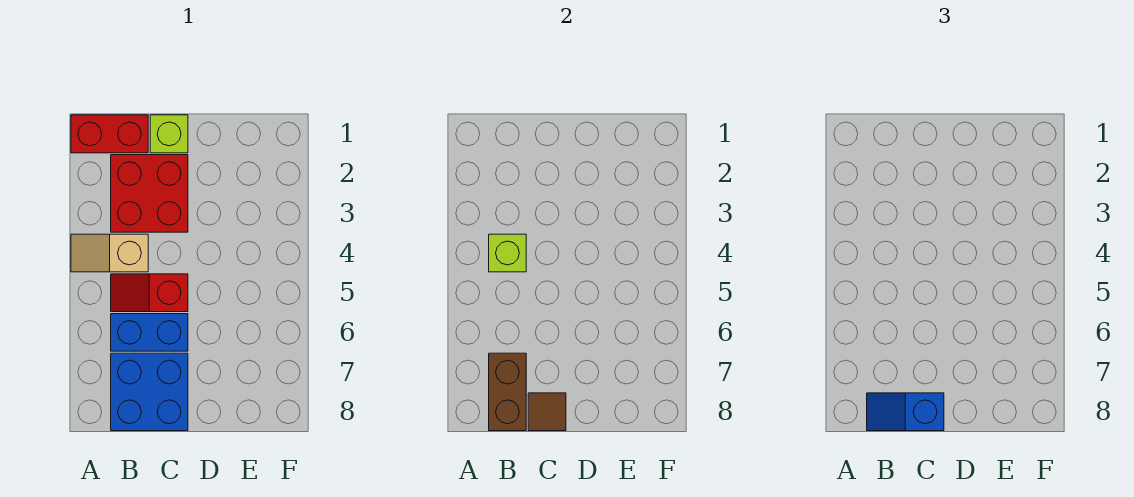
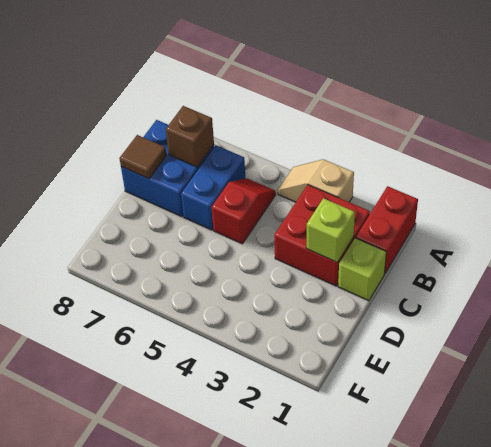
tan slope A4:B4 level 1 top B -> tan slope A3:A4 level 1 top 3
lime brick B4 level 2 -> lime brick C2 level 2
brown brick B7:B8 level 2 -> brown brick B7 level 2
blue slope B8:C8 level 3 top C -> none

